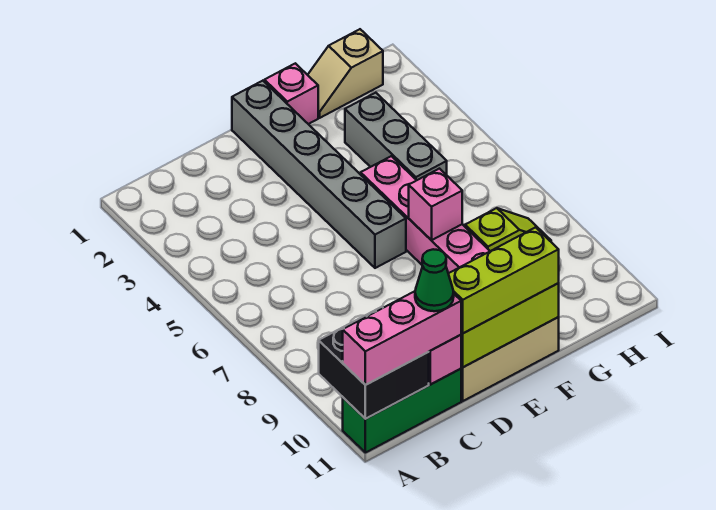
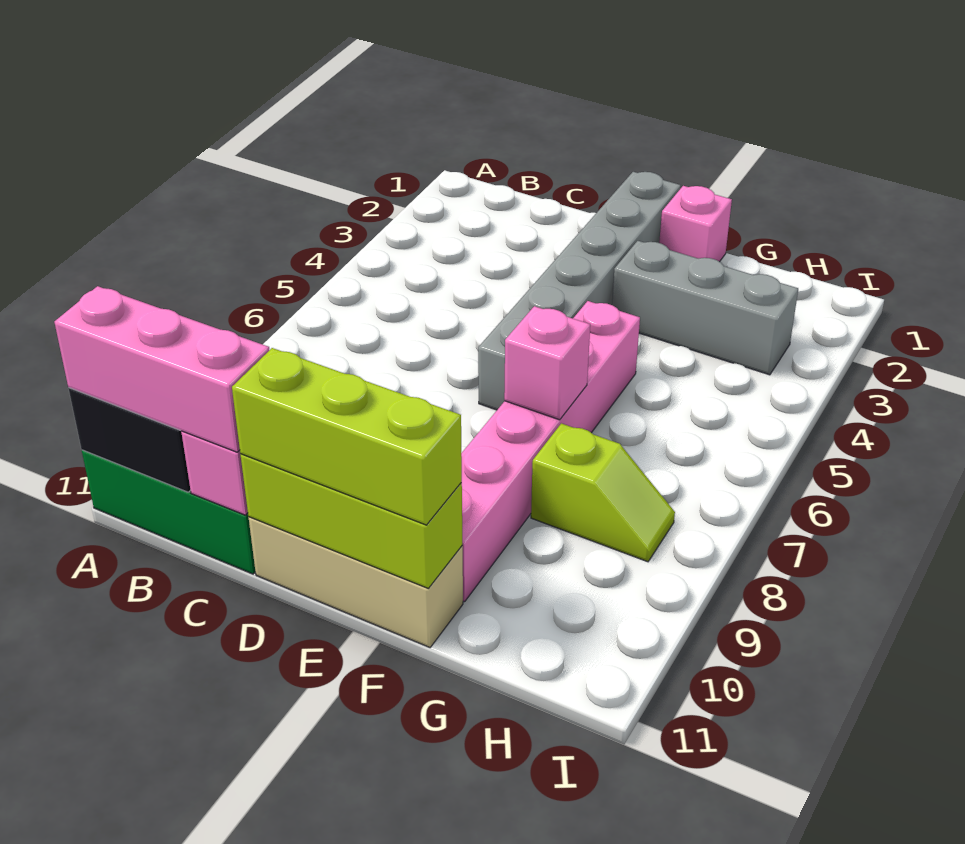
green cone C11 level 4 -> none
tan slope G1:H1 level 1 top H -> none
grey brick G3:G5 level 1 -> grey brick F3:H3 level 1

